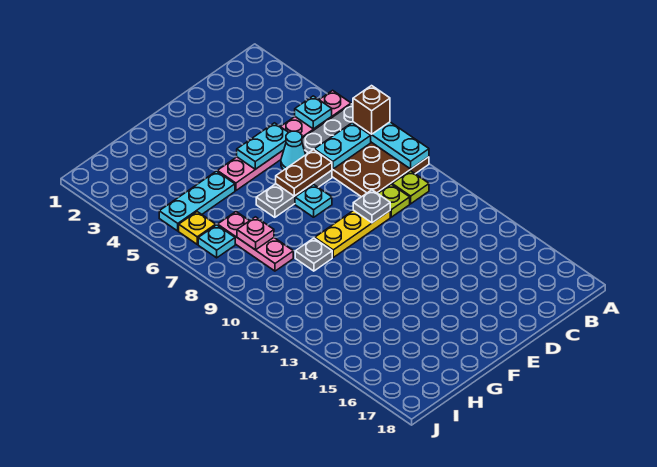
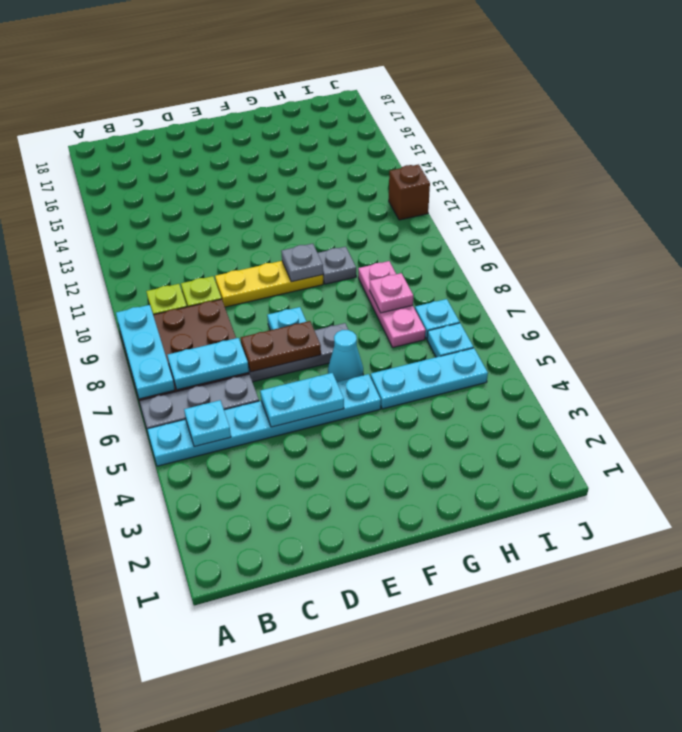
pink plate A5:F5 level 1 -> cyan plate A5:F5 level 1
brown brick A7 level 3 -> brown brick J12 level 1
cyan cone D6 level 1 -> cyan cone F6 level 1
grey plate D10 level 2 -> grey plate F10 level 2
yellow plate I6 level 1 -> cyan plate I6 level 1

